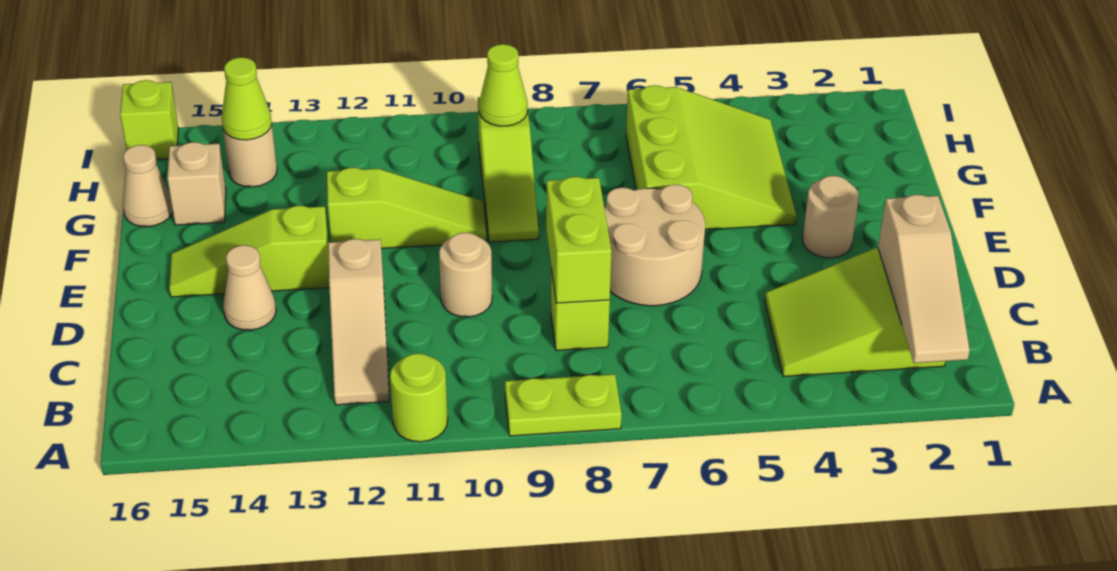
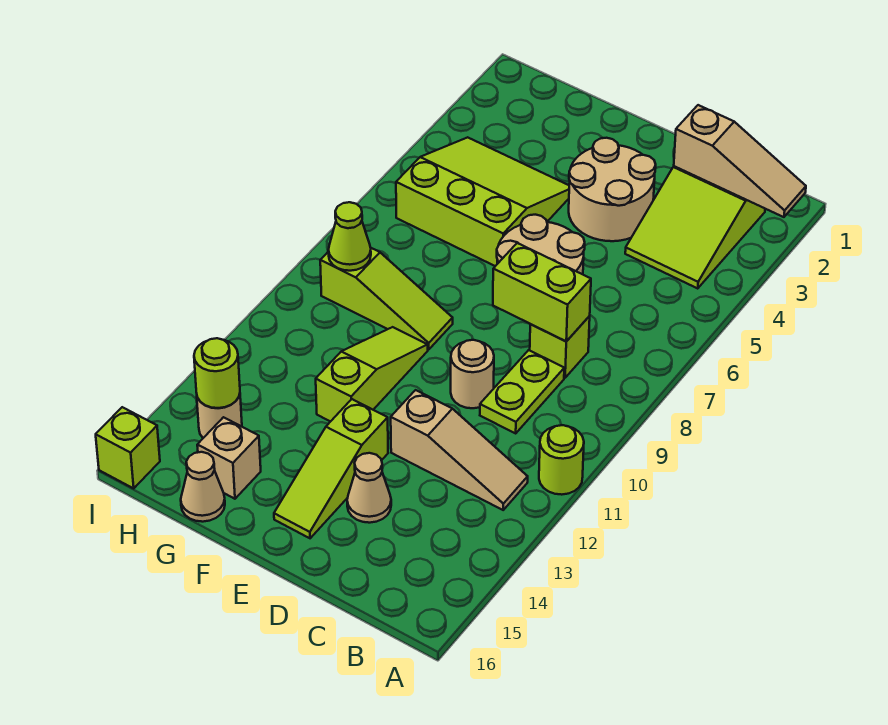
lime plate A8:A9 level 1 -> lime plate C9:C10 level 1
tan round brick E3 level 1 -> tan round brick D3:E4 level 1
lime cone H14 level 2 -> lime round brick H14 level 2

